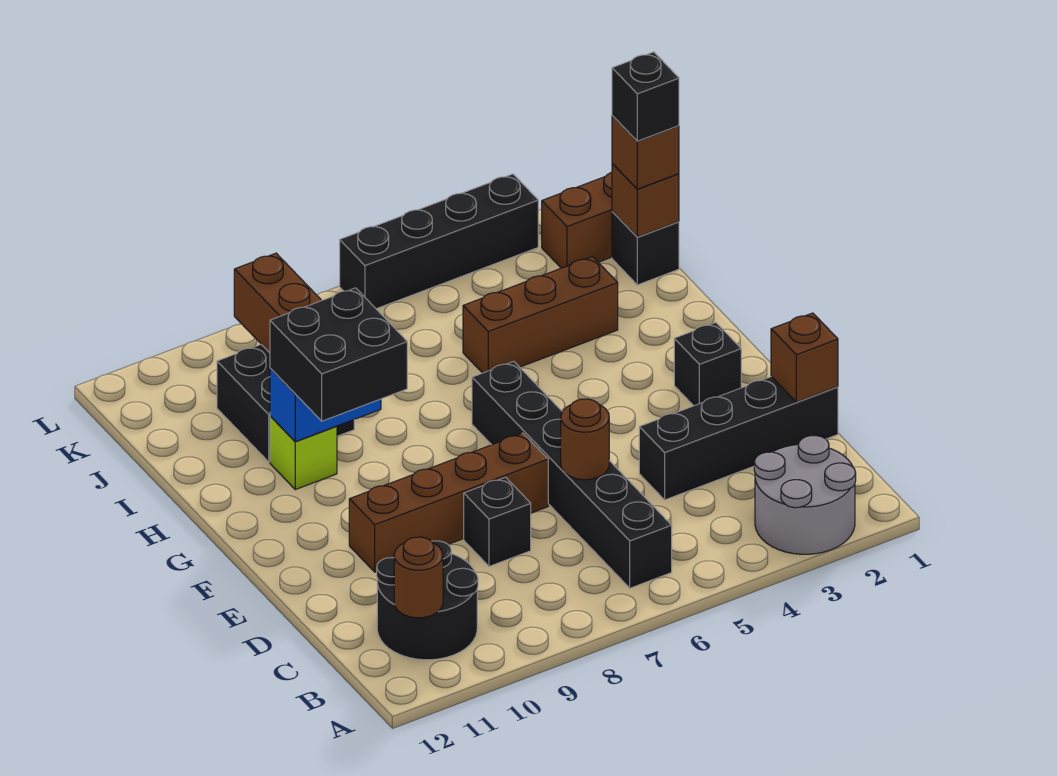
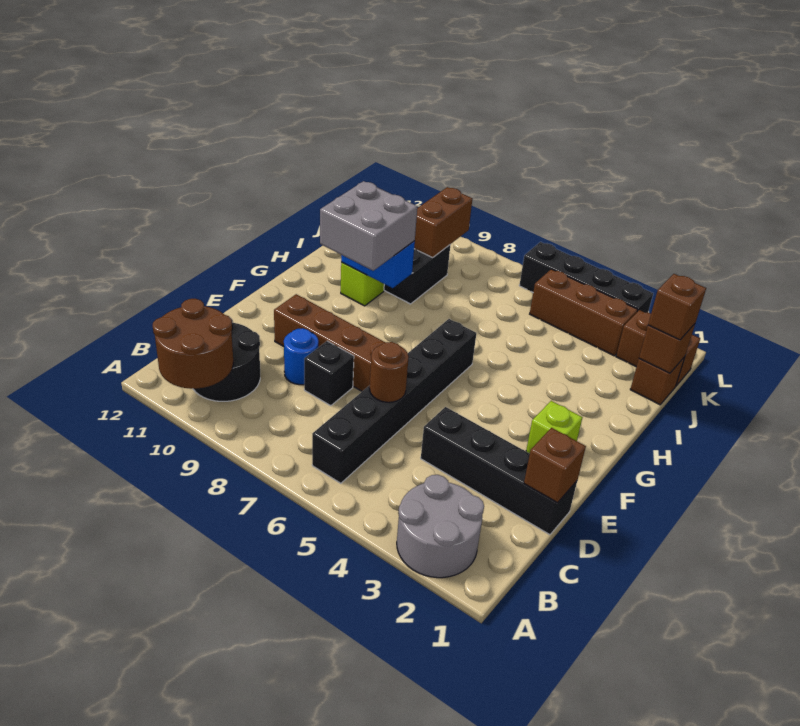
brown round brick B11 level 2 -> brown round brick A10:B11 level 2
none -> blue round brick D9 level 1
black brick F2 level 1 -> lime brick F2 level 1
black brick G9:H10 level 3 -> grey brick G9:H10 level 3
brown brick I3:I5 level 1 -> brown brick K3:K5 level 1
black brick J1 level 1 -> brown brick J1 level 1
black brick J1 level 4 -> none

